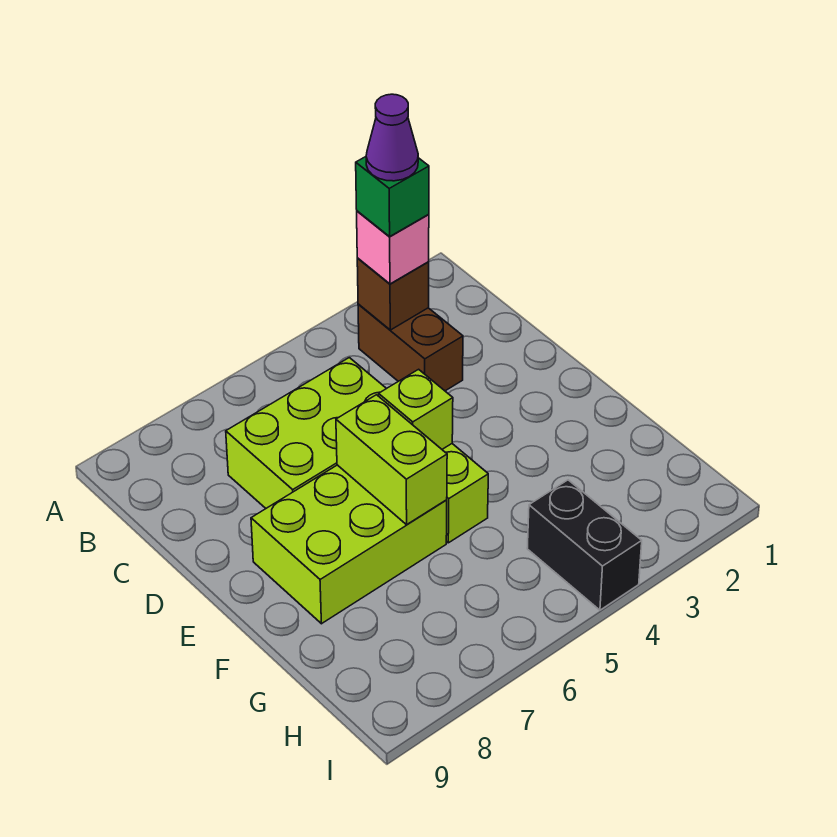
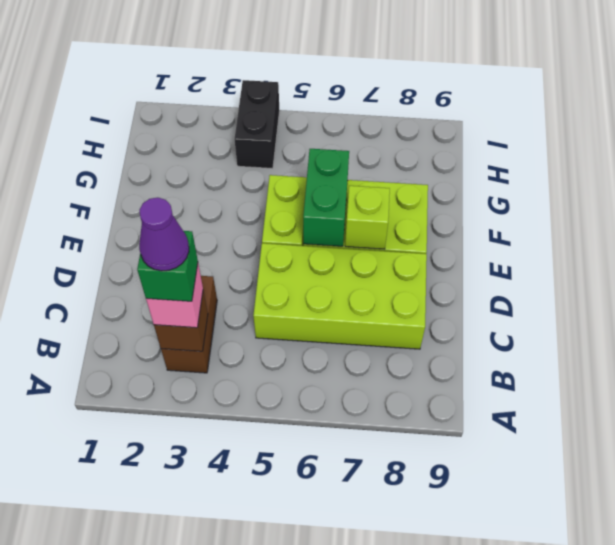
lime brick C5:D7 level 1 -> lime brick C5:D8 level 1
lime brick E5 level 2 -> lime brick E7 level 2
lime brick E6:F6 level 2 -> green brick E6:F6 level 2

